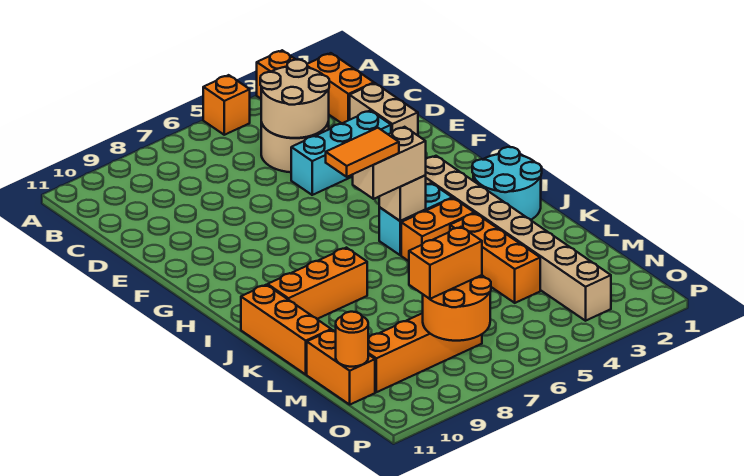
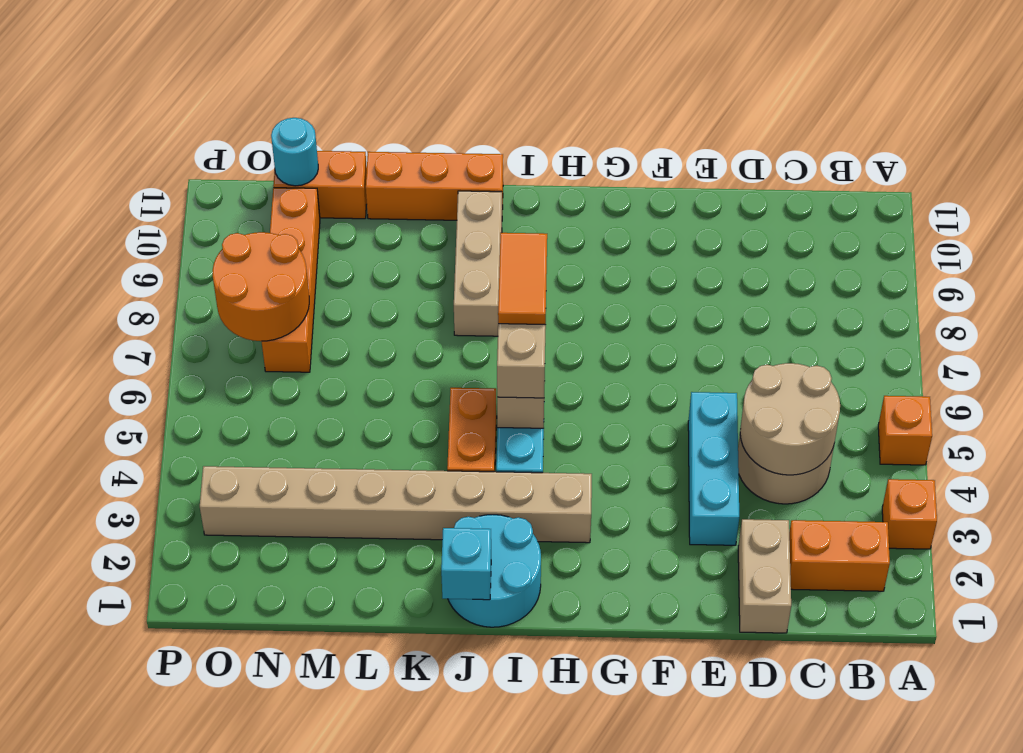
tan brick D2:E2 level 1 -> tan brick D1:D2 level 1
none -> cyan brick J1 level 2
orange brick J8:J10 level 1 -> tan brick J8:J10 level 1
orange brick K4:M4 level 1 -> none
orange brick N7:N8 level 3 -> none
orange round brick N11 level 2 -> cyan round brick N11 level 2

